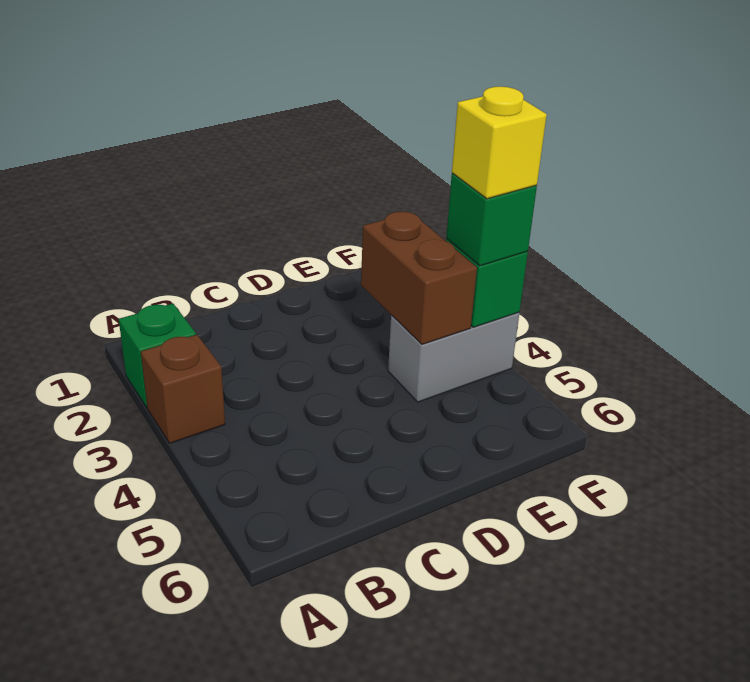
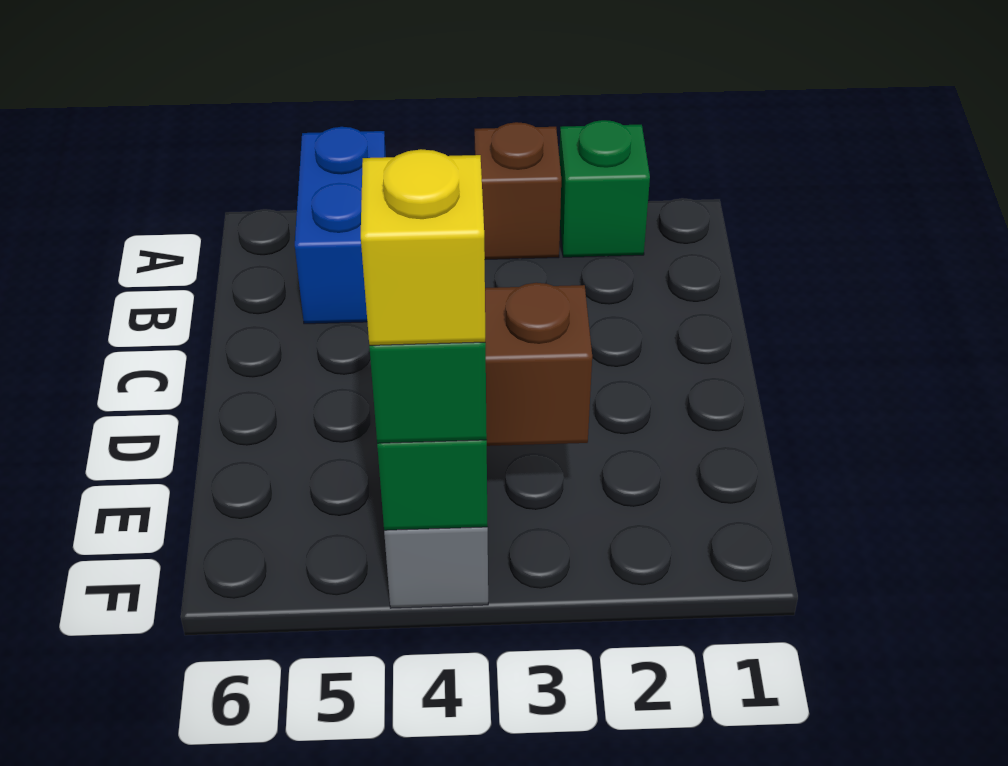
none -> blue brick A5:B5 level 1

